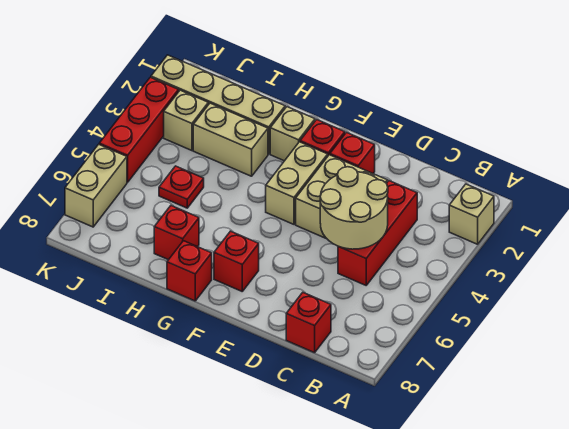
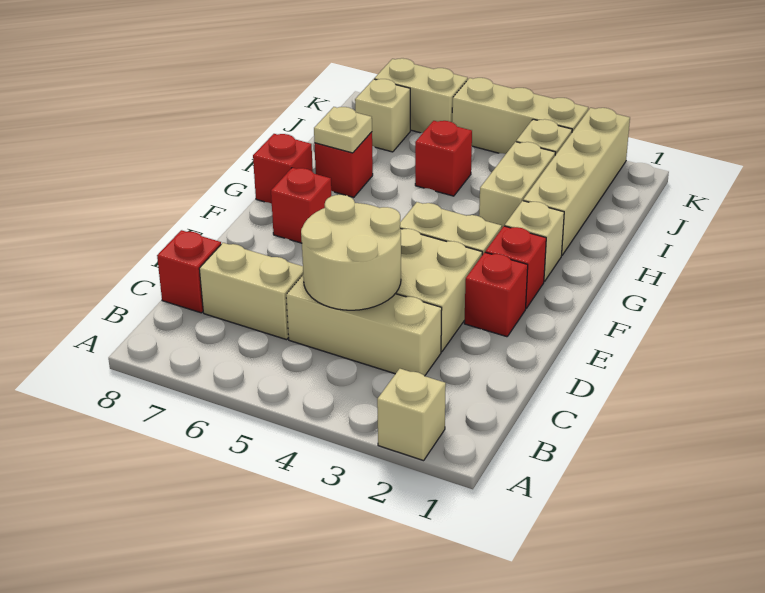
red brick C3:C5 level 1 -> tan brick C3:C5 level 1
none -> tan brick C6:C7 level 1
none -> tan plate H7 level 2
red plate I5 level 1 -> red brick I5 level 1
none -> tan brick J7 level 1
red brick K3:K5 level 1 -> tan brick K3:K5 level 1

